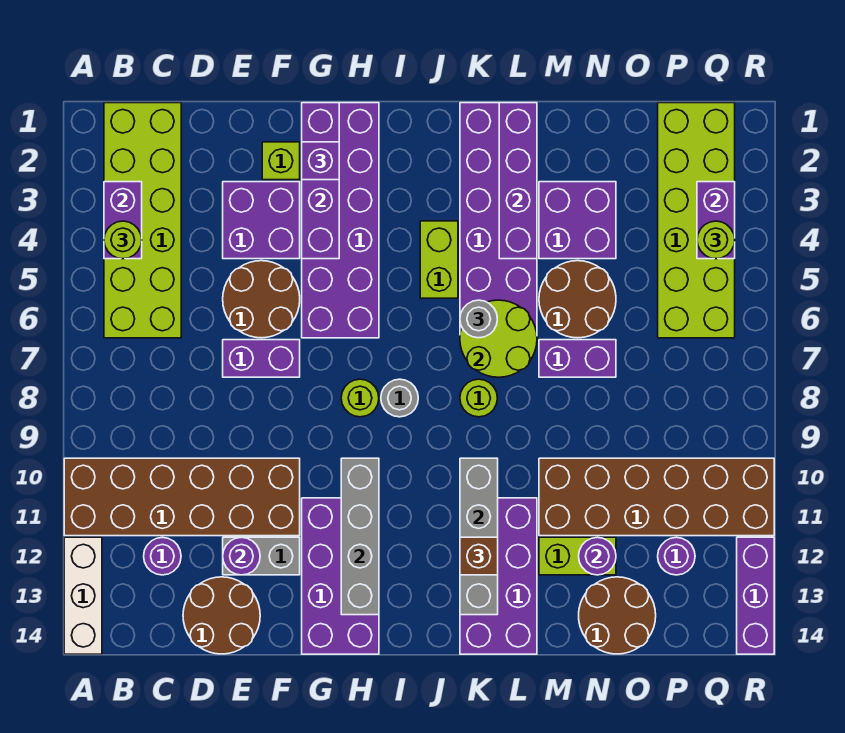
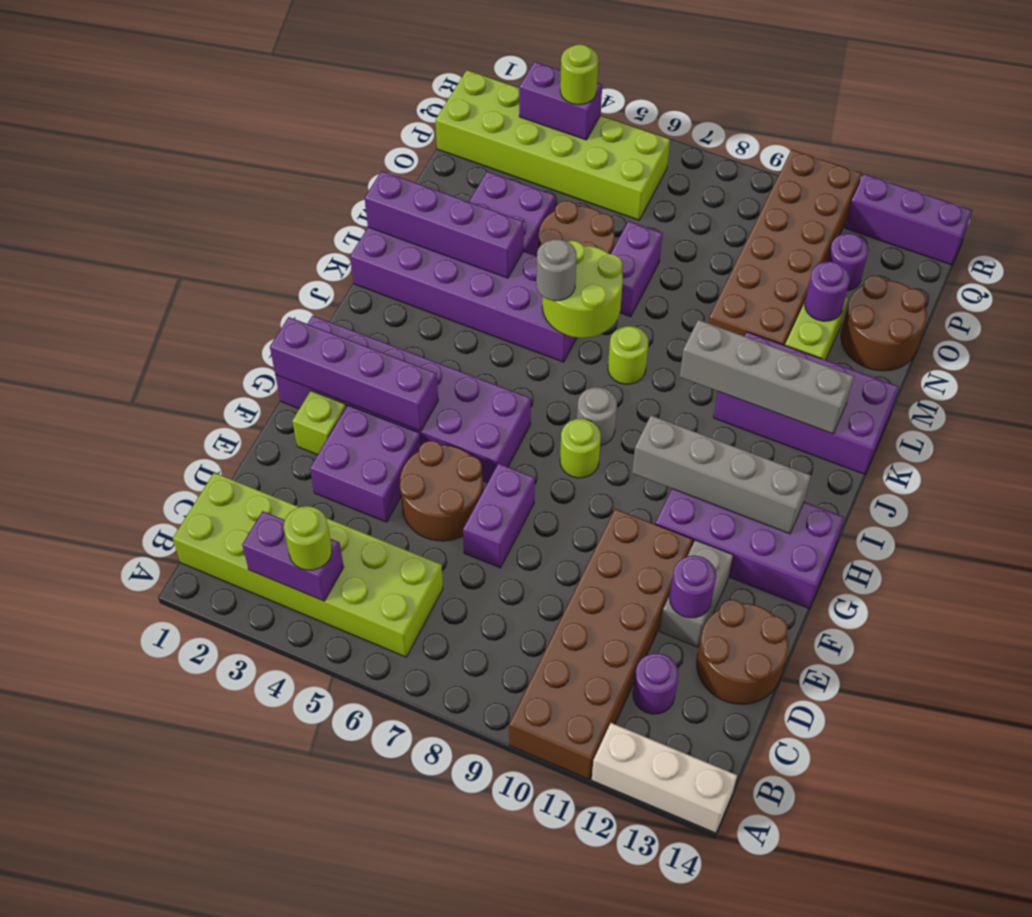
purple brick G2 level 3 -> none
lime brick J4:J5 level 1 -> none
brown brick K12 level 3 -> none

